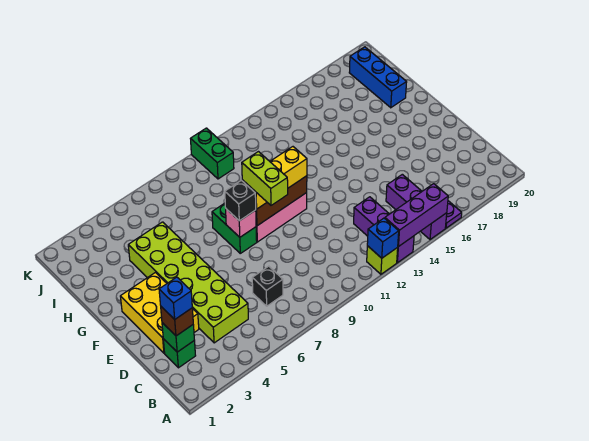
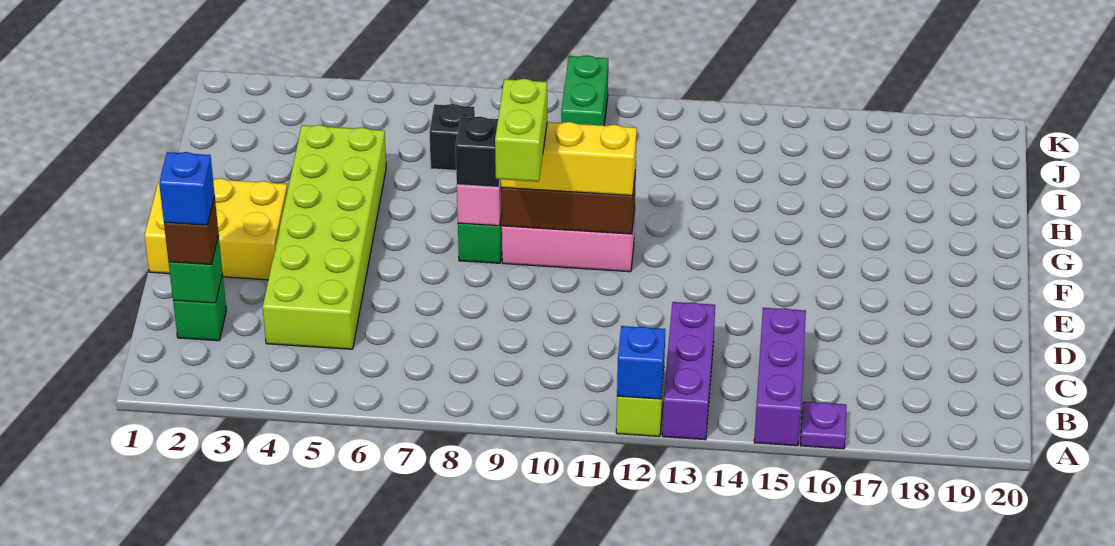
purple brick A13:A15 level 2 -> none
black brick C7 level 1 -> black brick I7 level 1
yellow brick D2:F3 level 1 -> yellow brick E1:F3 level 1
blue brick H19:J19 level 1 -> none

